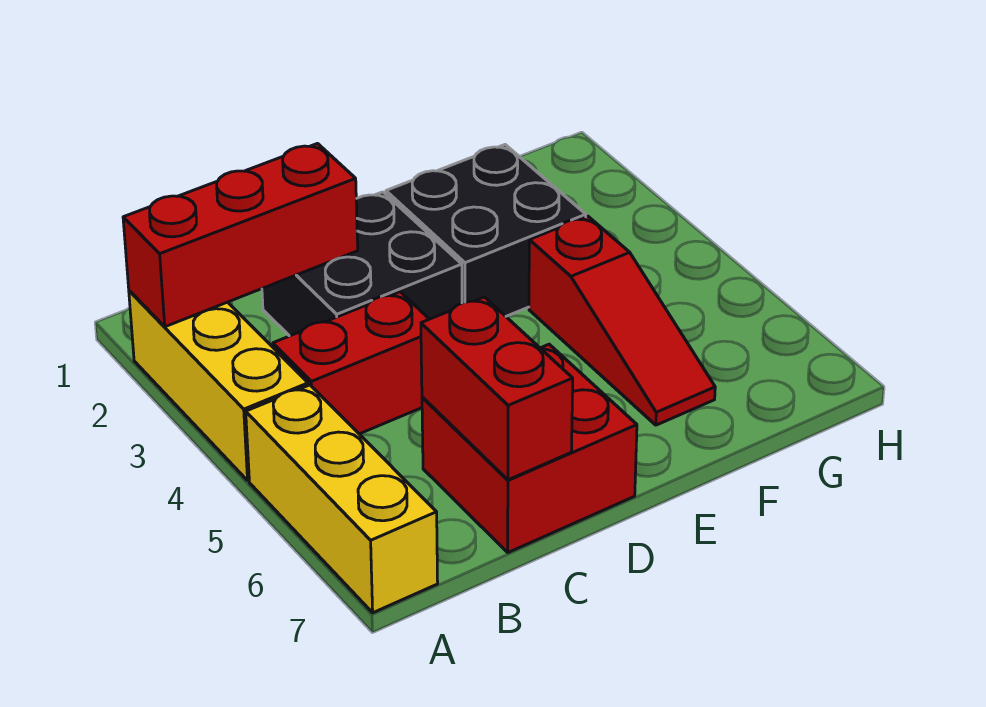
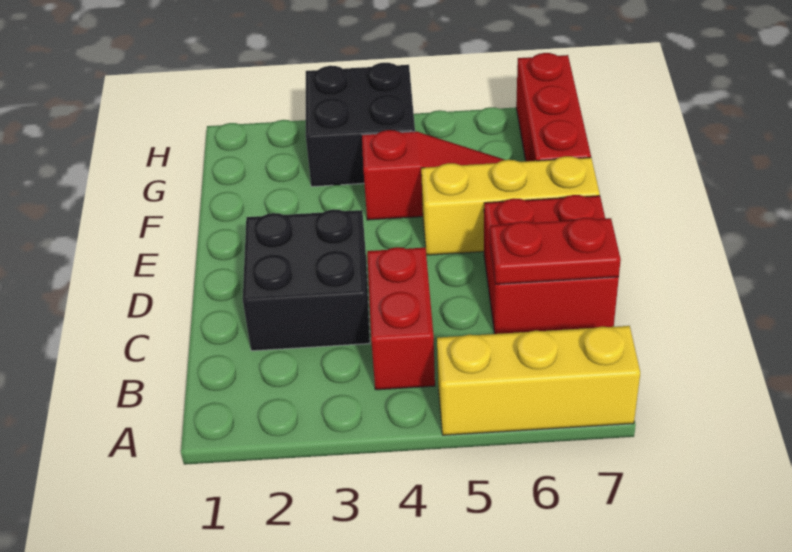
yellow brick A2:A4 level 1 -> yellow brick E5:E7 level 1
red brick A2:C2 level 2 -> red brick F7:H7 level 1
red brick C6:C7 level 2 -> red plate C6:C7 level 2
black brick E2:F3 level 1 -> black brick G3:H4 level 1

